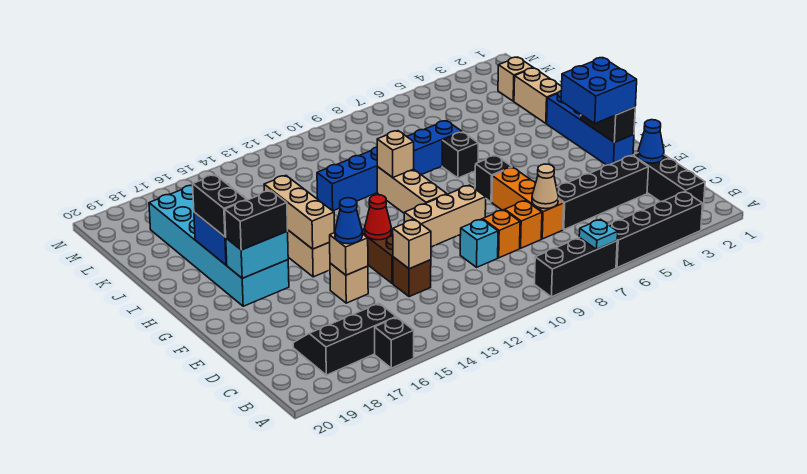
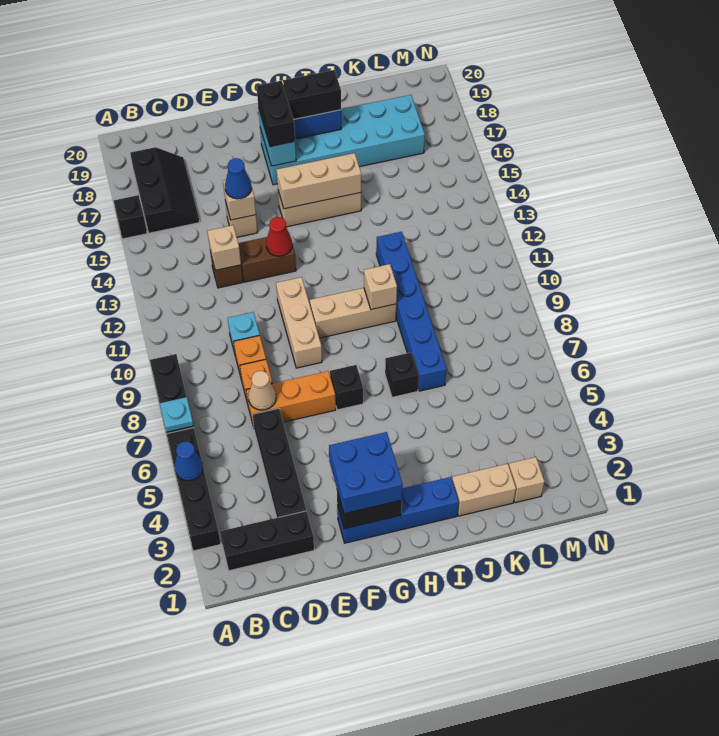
blue cone D2 level 2 -> blue cone A5 level 2

